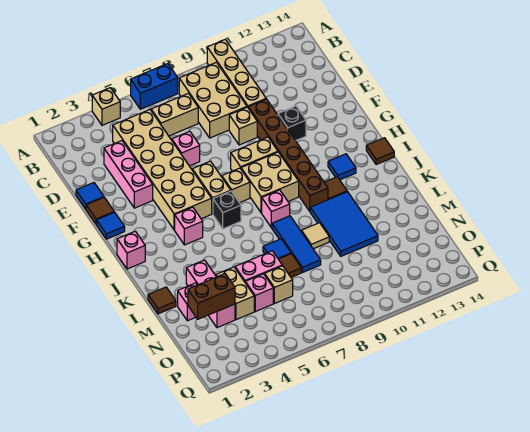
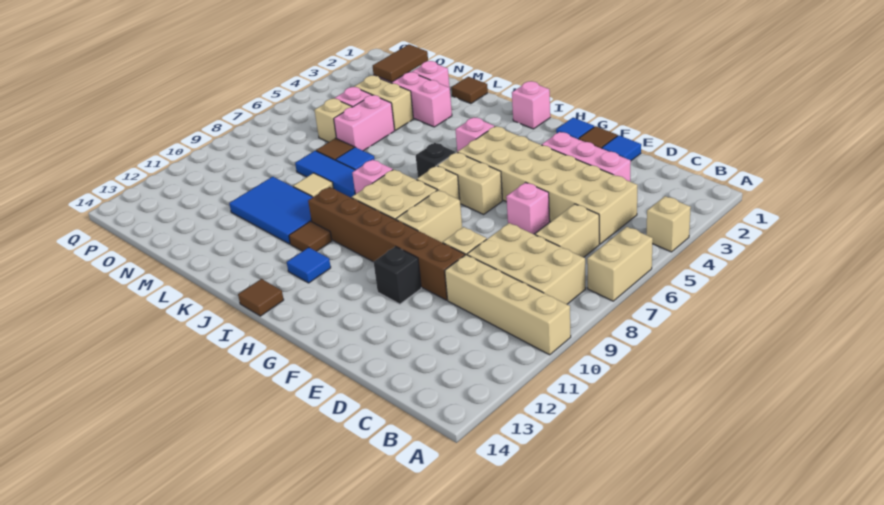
blue brick A6:A7 level 1 -> tan brick A6:A7 level 1
brown brick N2:N3 level 2 -> brown tile N2:N3 level 2

